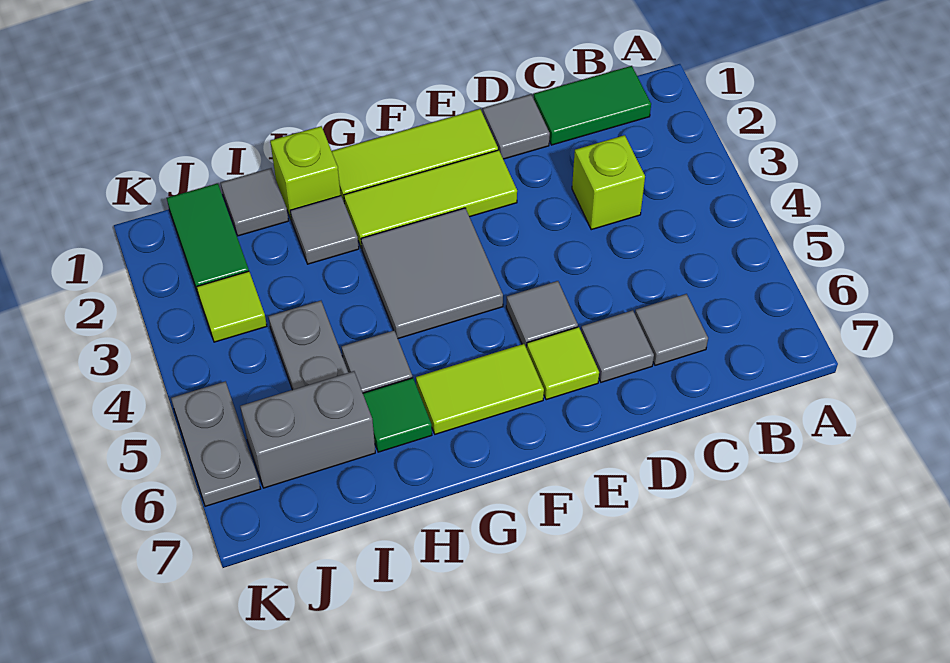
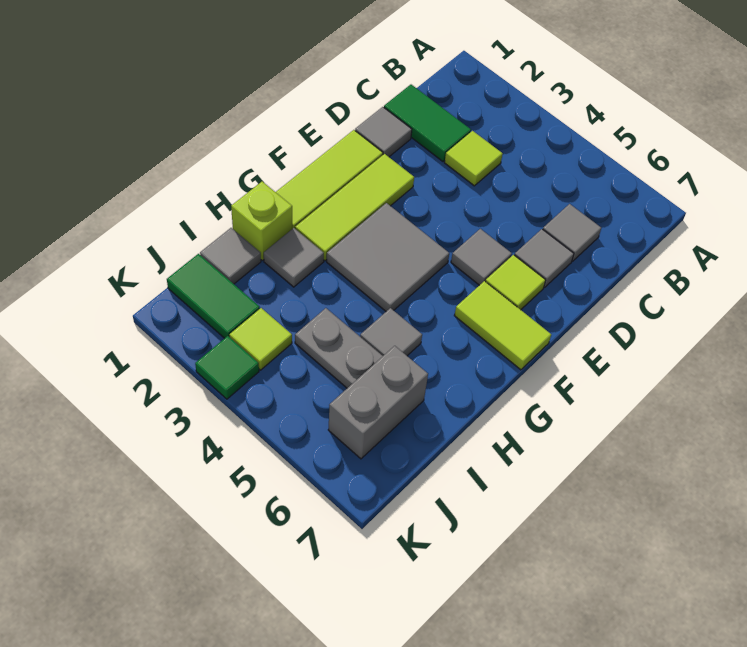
green tile B1:C1 level 1 -> green tile C1:C2 level 1
lime brick C3 level 1 -> lime tile C3 level 1
lime tile F6:G6 level 1 -> lime tile F6:F7 level 1
green tile H6 level 1 -> green tile K3 level 1
grey plate K5:K6 level 1 -> none

